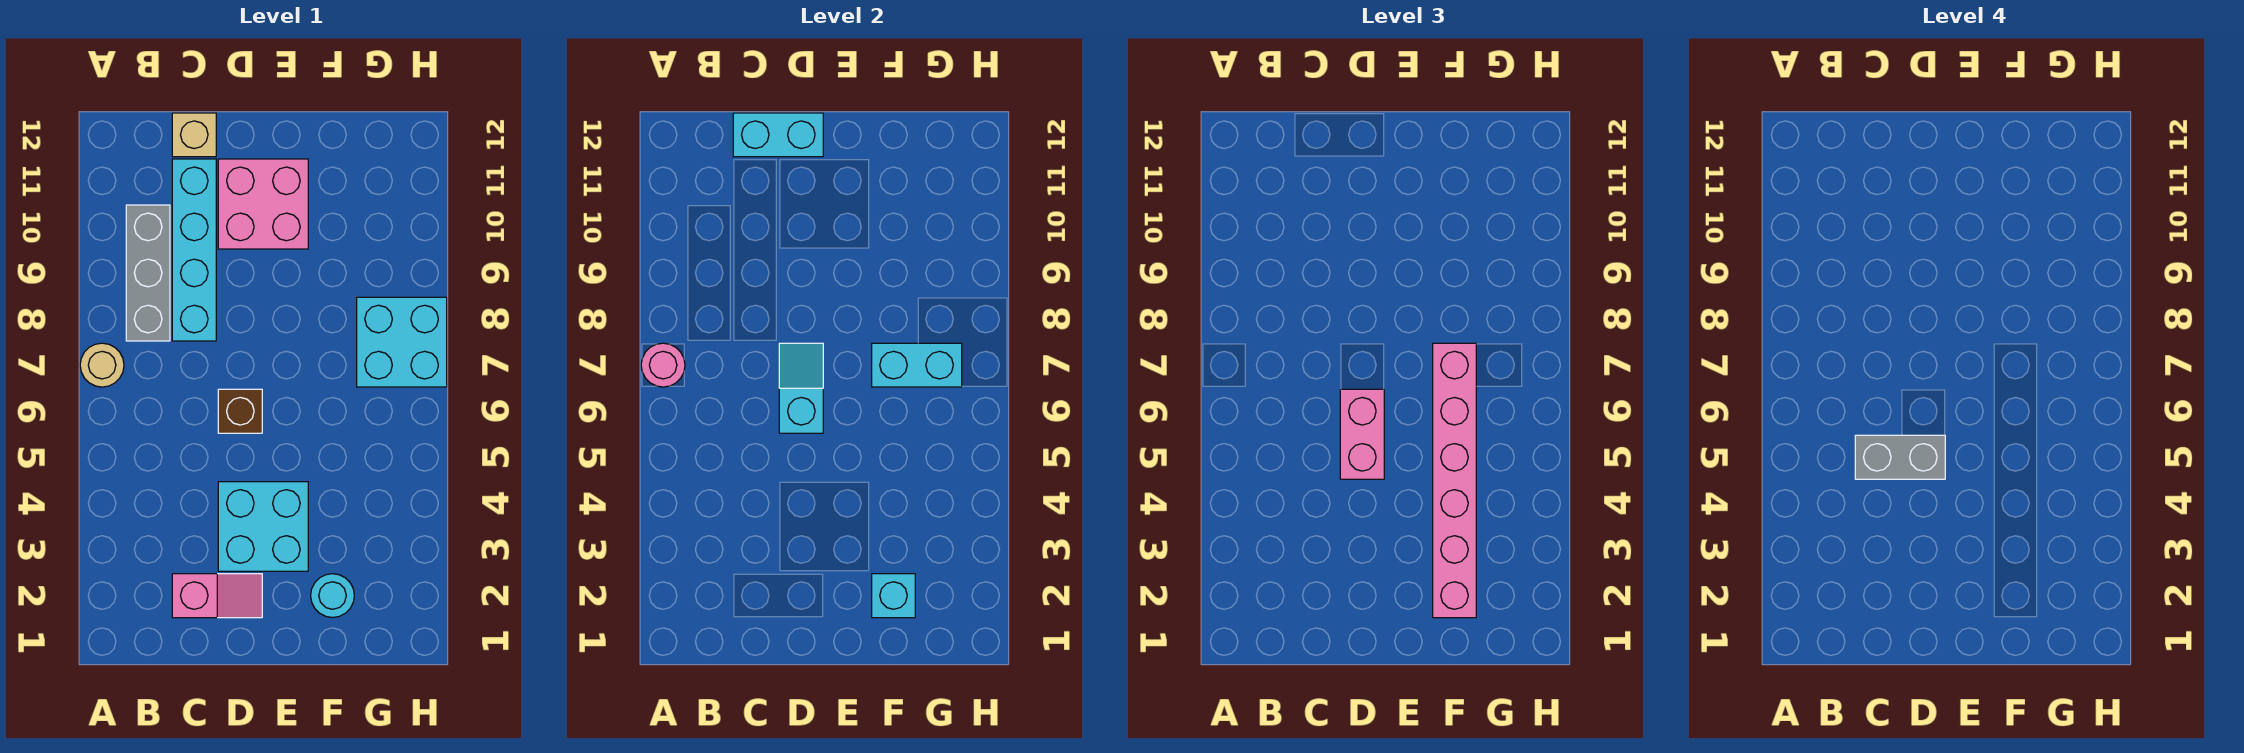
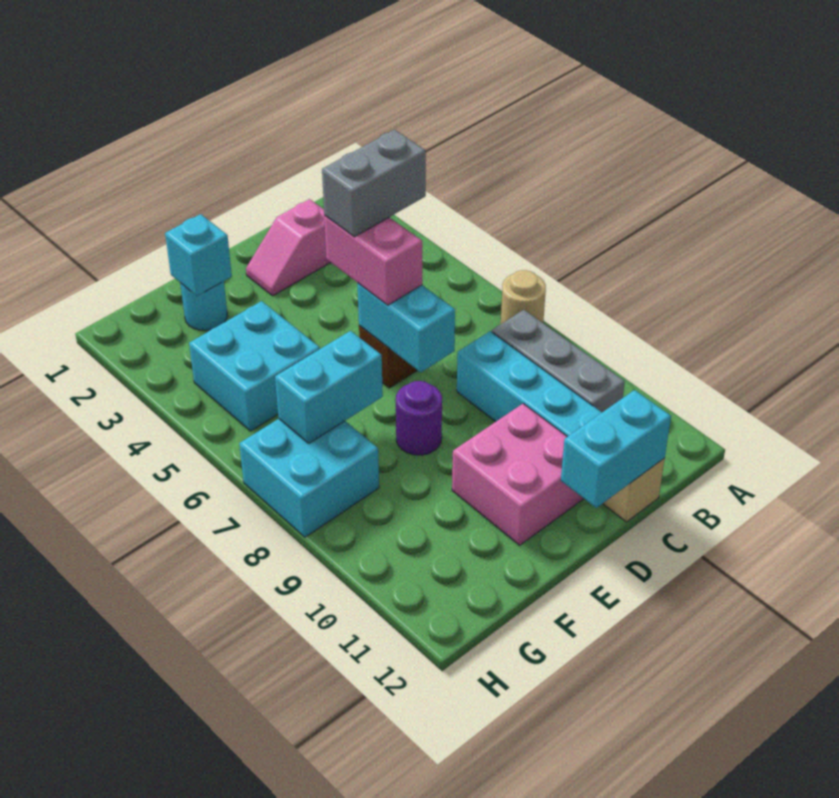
pink round brick A7 level 2 -> none
cyan brick D3:E4 level 1 -> cyan brick F4:G5 level 1
cyan slope D6:D7 level 2 top 6 -> cyan brick D6:D7 level 2
none -> purple round brick E8 level 1
pink brick F2:F7 level 3 -> none

